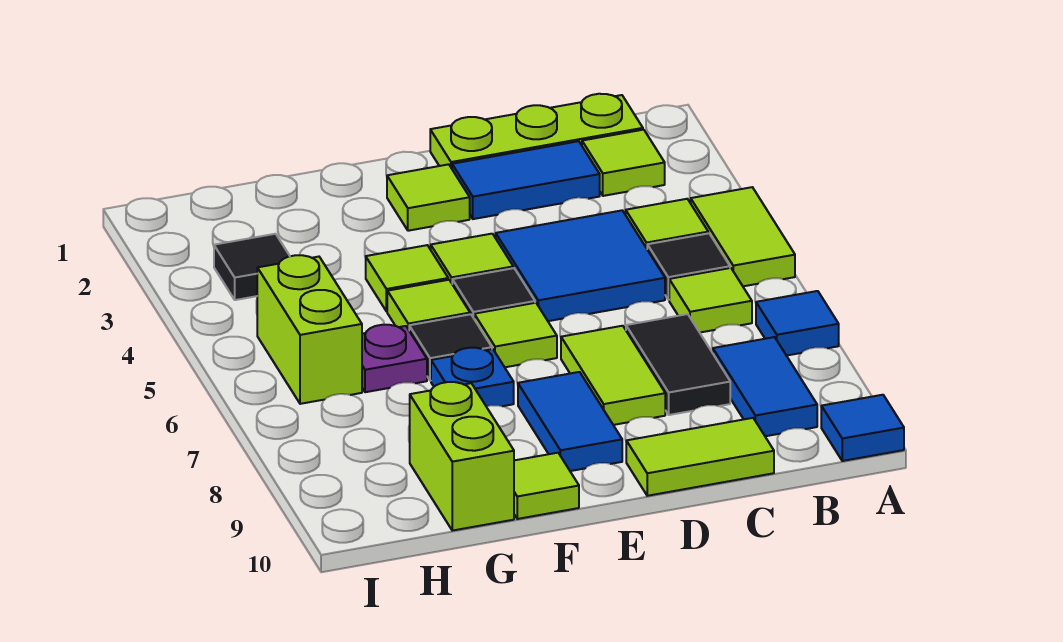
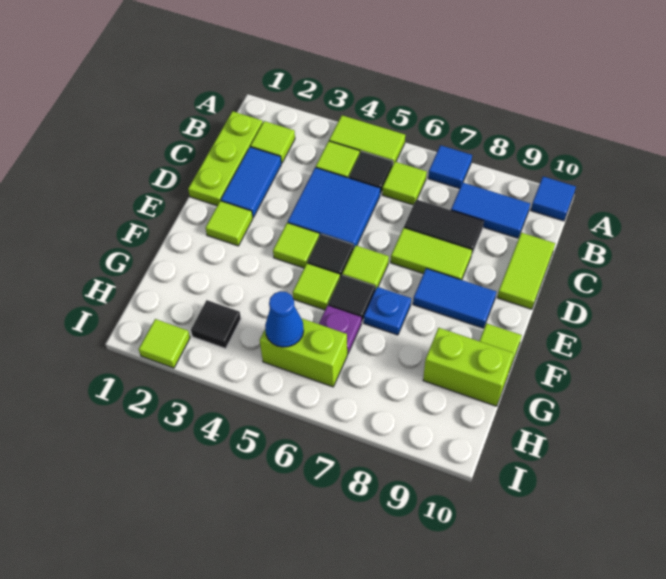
lime tile F4 level 1 -> lime tile I2 level 1
none -> blue cone H5 level 2

